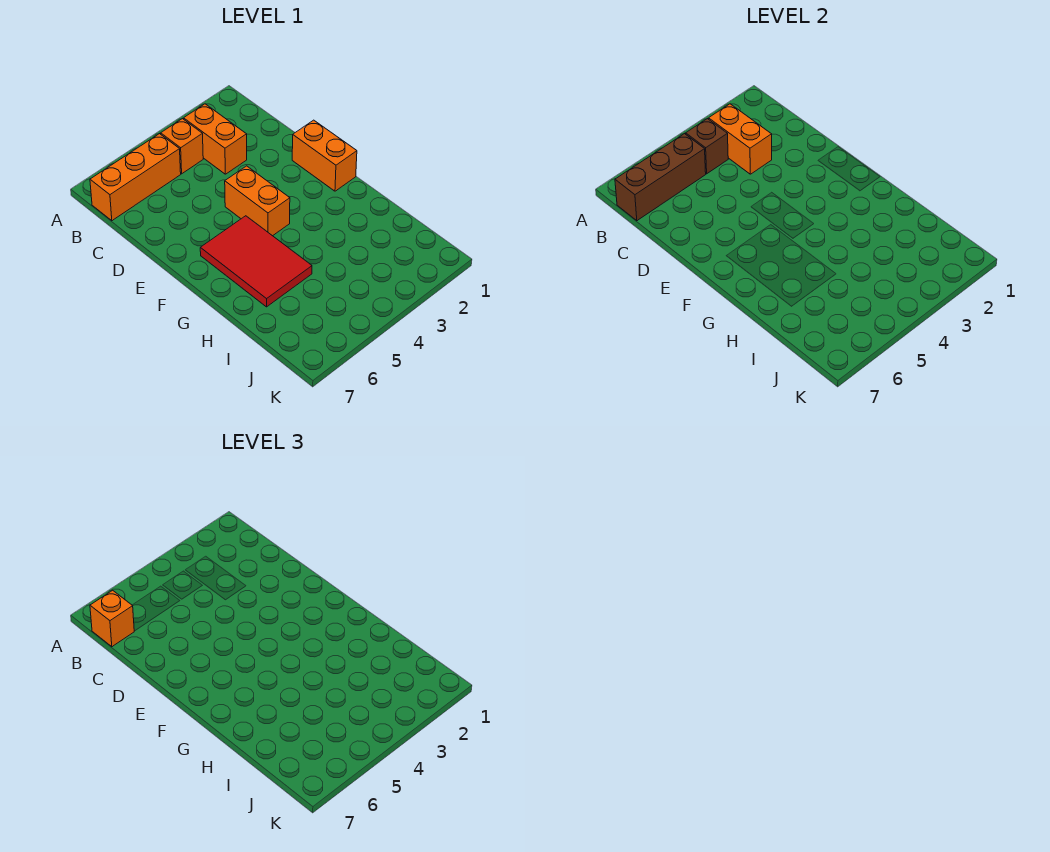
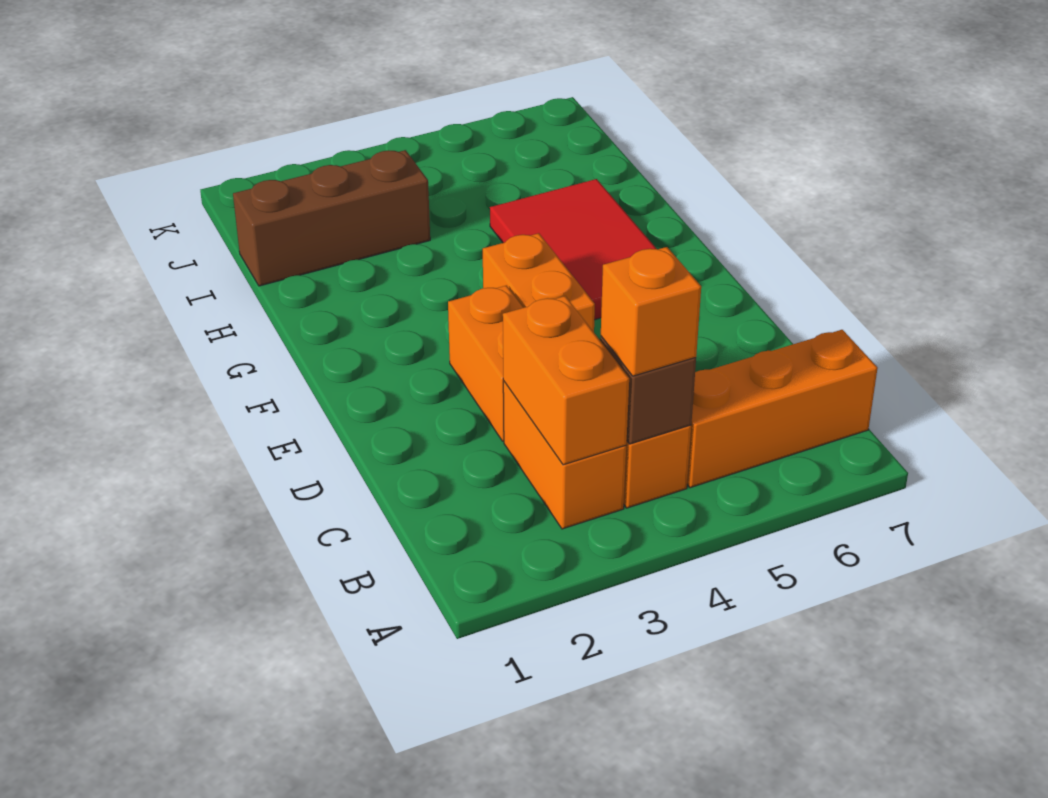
brown brick B5:B7 level 2 -> brown brick I1:I3 level 1
orange brick B7 level 3 -> orange brick B4 level 3
orange brick E1:F1 level 1 -> orange brick D3:E3 level 1

